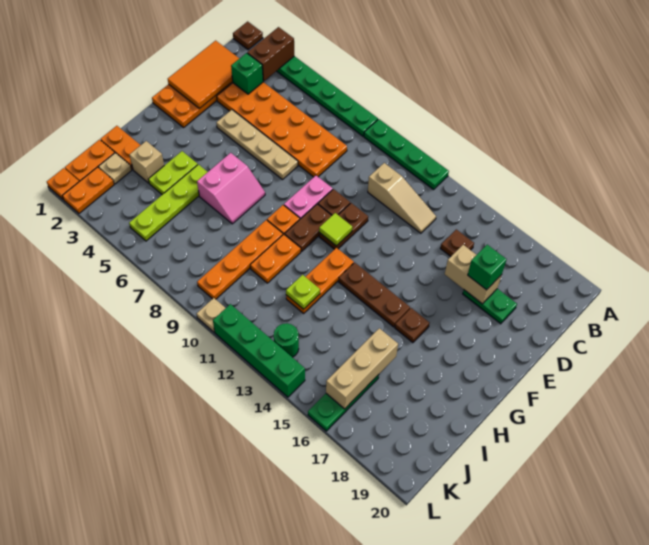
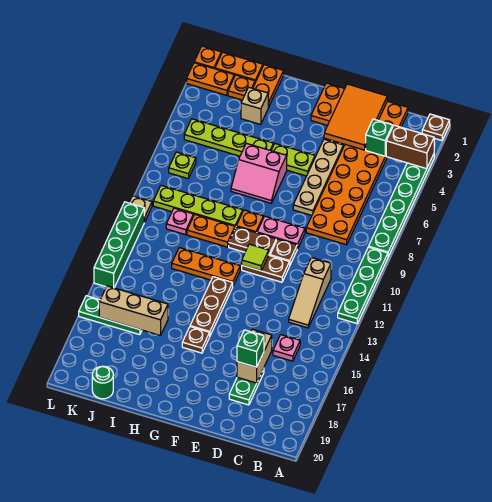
orange tile C1:E2 level 2 -> orange tile D1:E3 level 2
brown plate C15 level 1 -> pink plate C15 level 1
lime plate H4:I4 level 1 -> lime plate F5:G5 level 1
orange plate H9:K9 level 1 -> lime plate H9:K9 level 1
lime plate I12 level 2 -> lime plate K7 level 1
tan plate J2 level 1 -> orange plate J2 level 1
none -> pink plate J10 level 1
green round brick K13 level 1 -> green round brick J20 level 1

